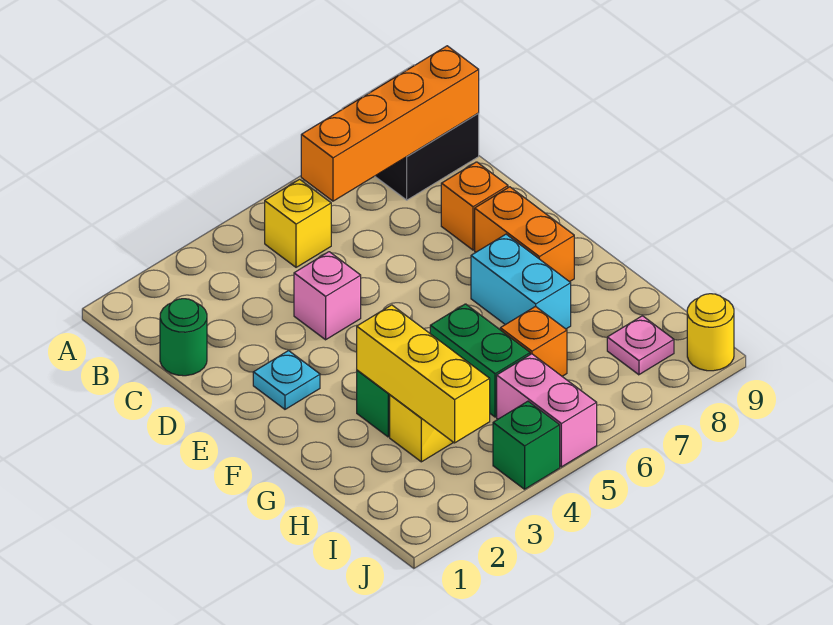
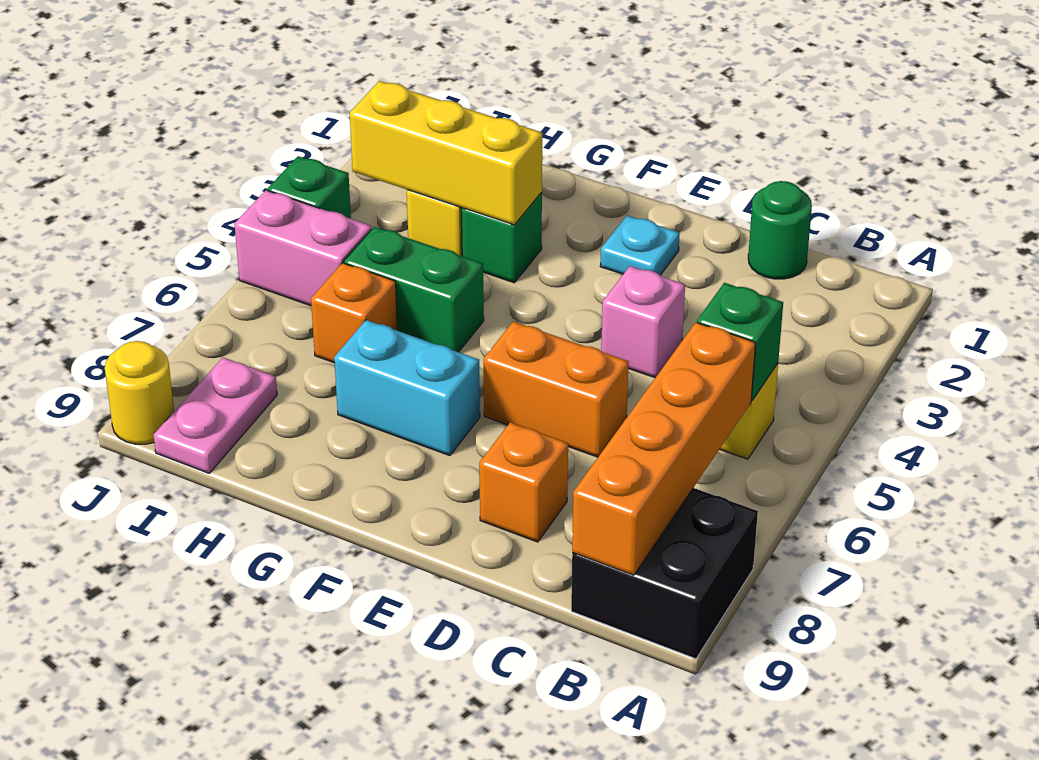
none -> green brick B5 level 2
orange brick E8:F8 level 1 -> orange brick D6:E6 level 1
pink plate I8 level 1 -> pink plate I8:I9 level 1

